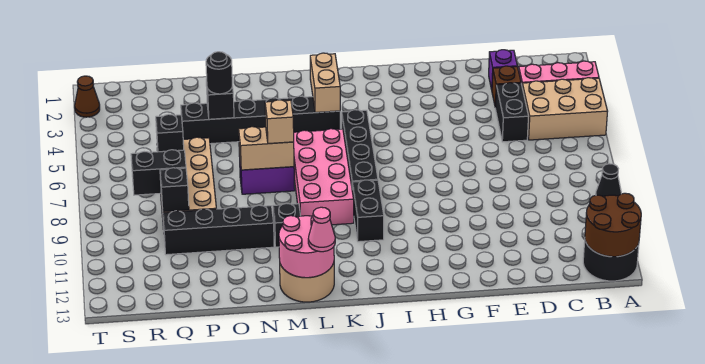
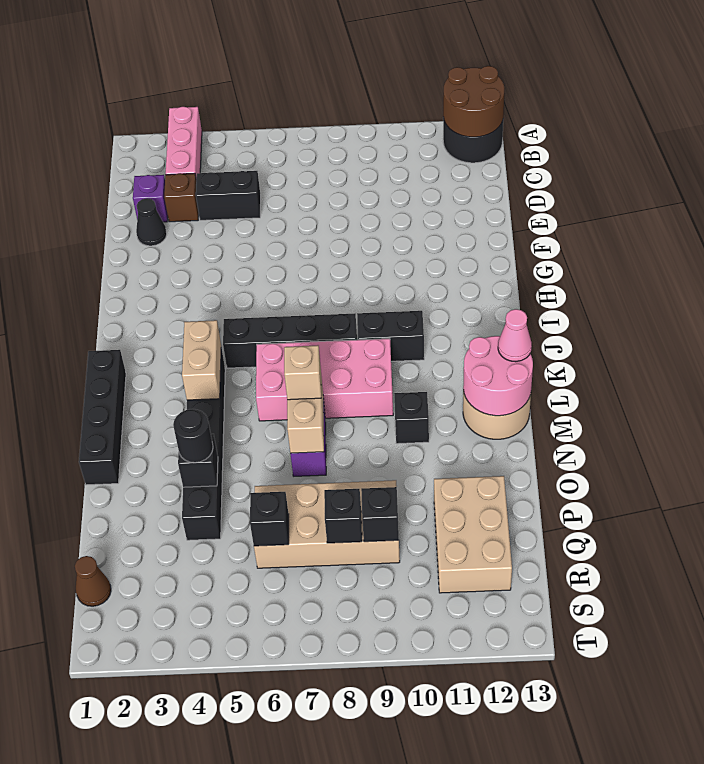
tan brick A4:C5 level 1 -> tan brick P11:R12 level 1
black cone A9 level 1 -> black cone E2 level 1
tan brick K3:K4 level 2 -> tan brick K4:L4 level 2
black brick N10:Q10 level 1 -> black brick K1:N1 level 1
black brick Q8:R8 level 2 -> black brick Q8 level 2
brown cone T2 level 1 -> brown cone R1 level 1

